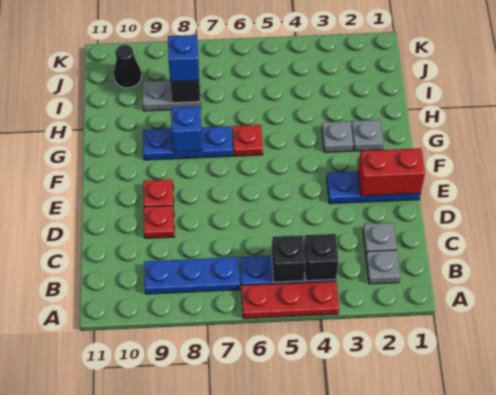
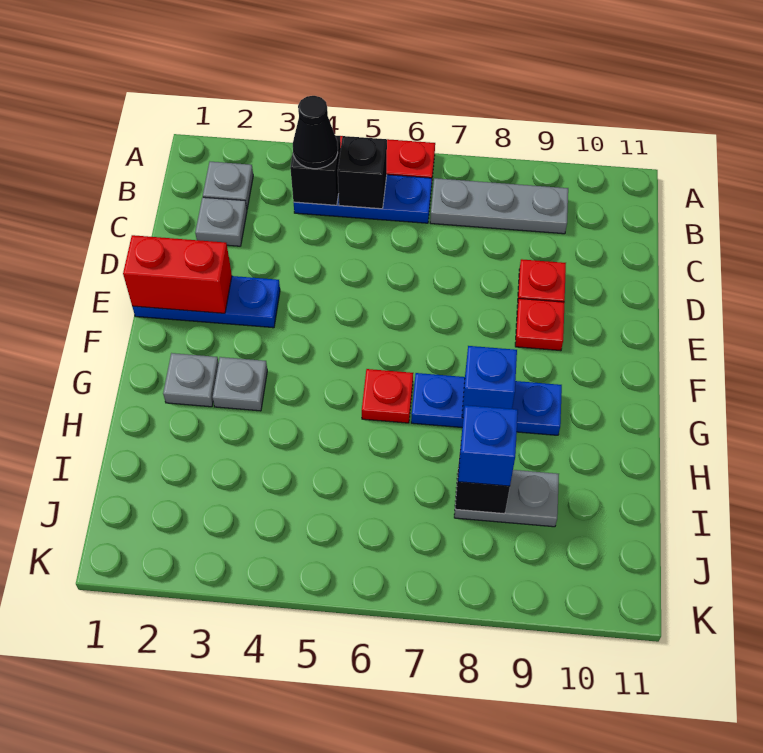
blue plate B7:B9 level 1 -> grey plate B7:B9 level 1
black cone J10 level 1 -> black cone B4 level 3

